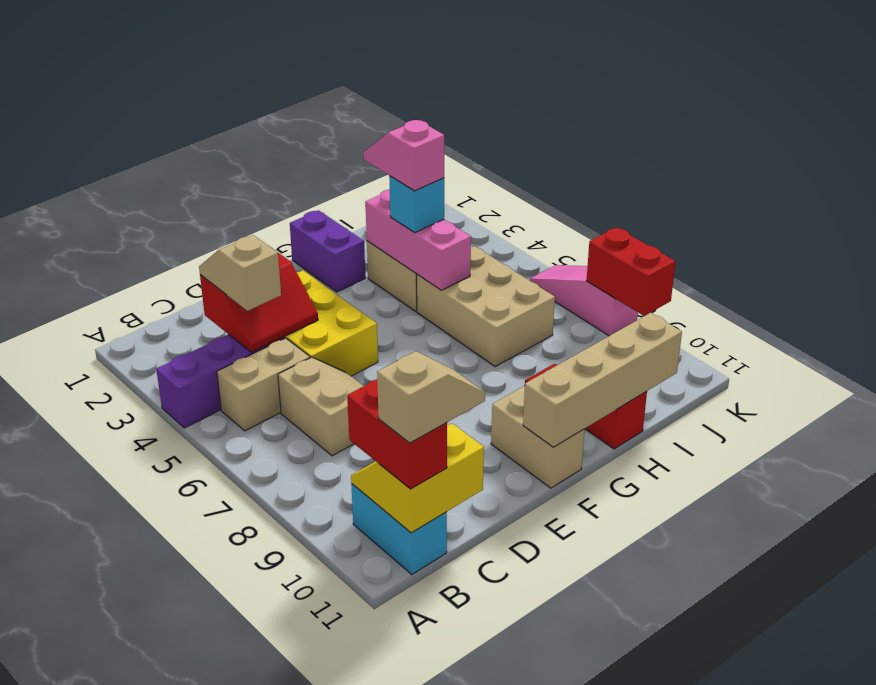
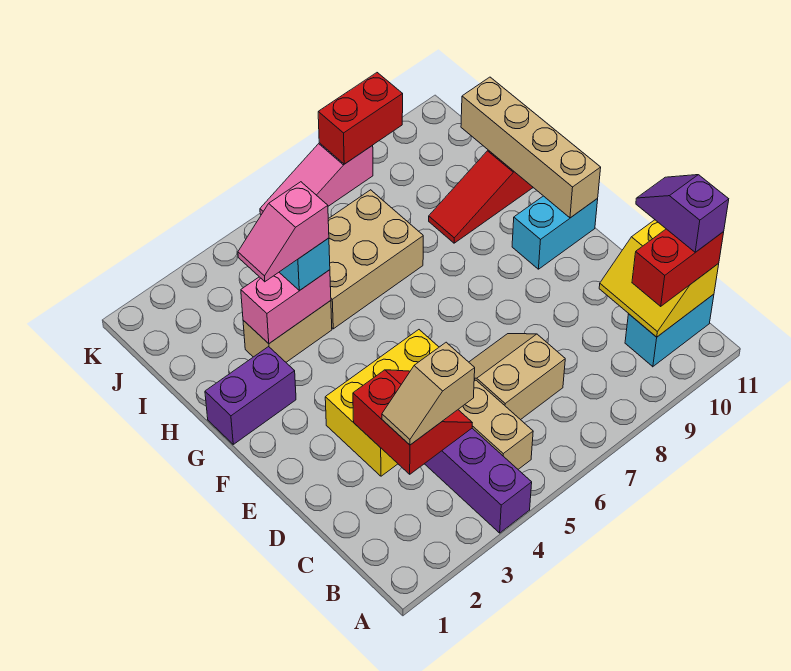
tan slope B11:C11 level 4 top B -> purple slope B11:C11 level 4 top B
tan brick F10:F11 level 1 -> cyan brick F10:F11 level 1
pink brick H3:H5 level 2 -> pink brick H3:H4 level 2

